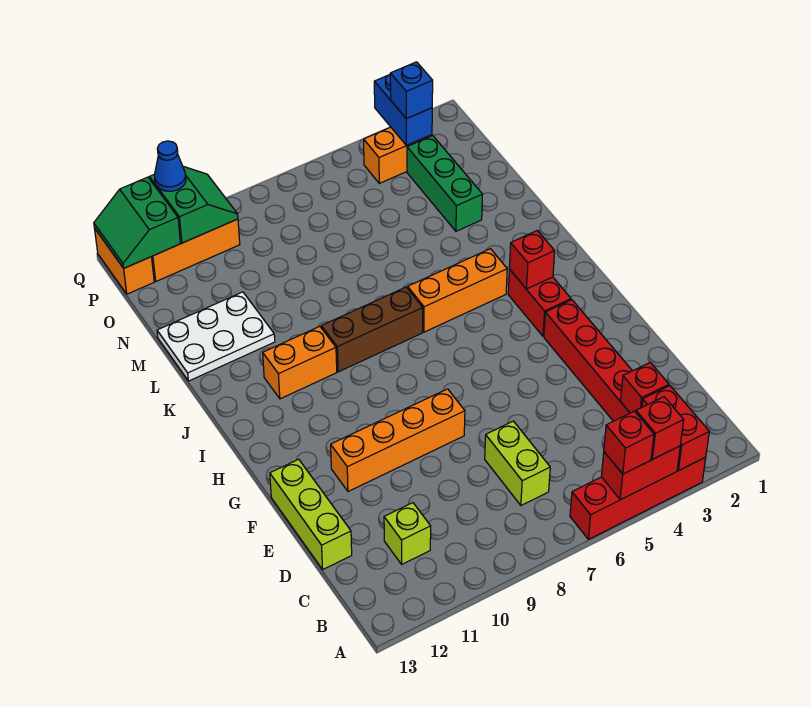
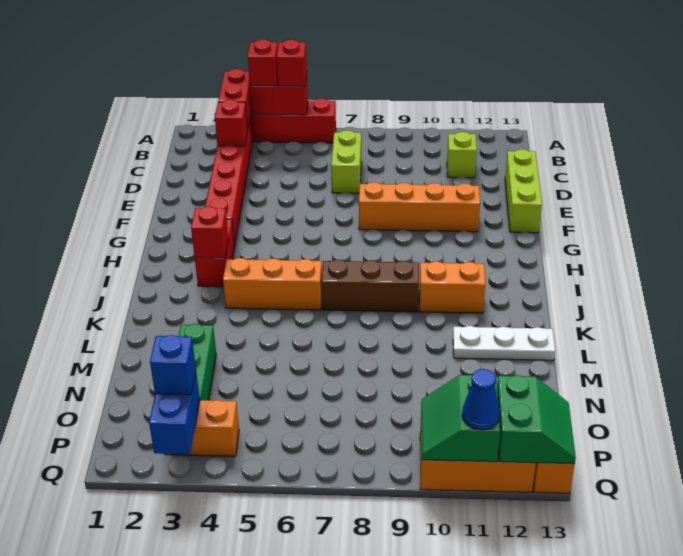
white plate L11:M13 level 1 -> white plate L11:L13 level 1

